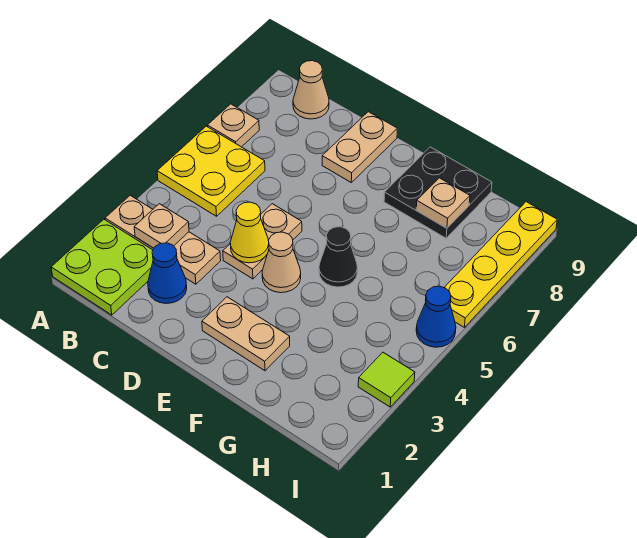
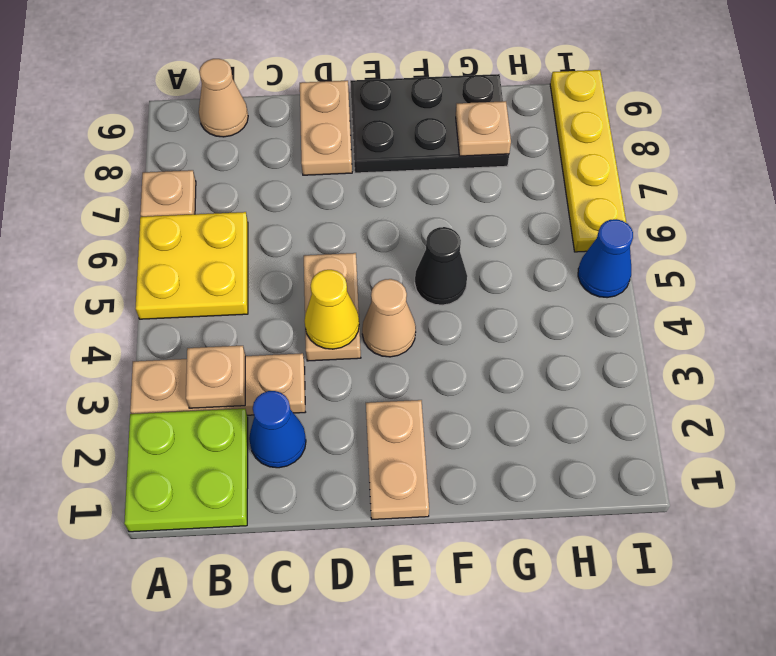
tan plate E2:F2 level 1 -> tan plate E1:E2 level 1
black plate F8:G9 level 1 -> black plate E8:G9 level 1
lime tile I3 level 1 -> none

